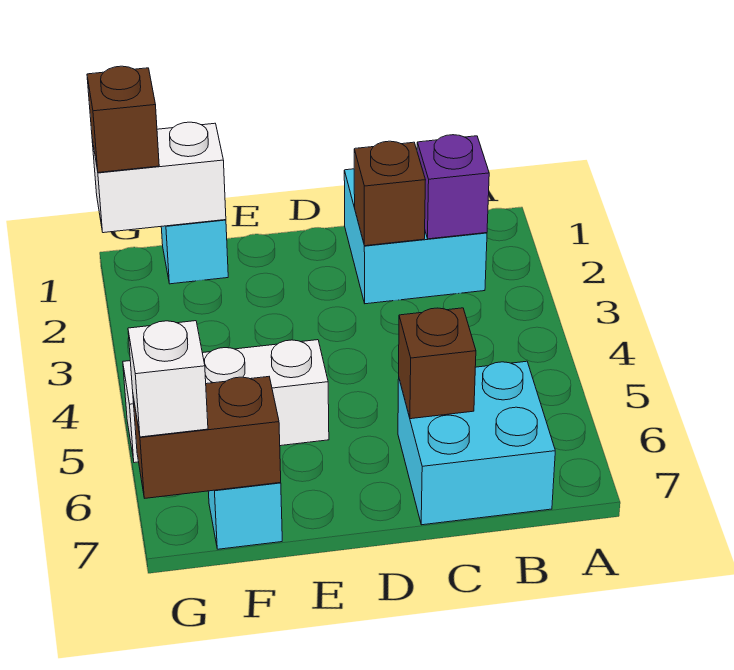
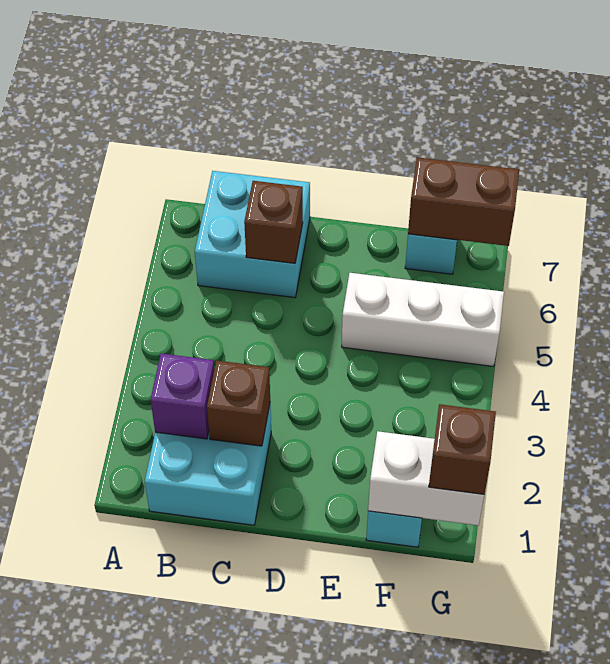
white brick G7 level 3 -> none

